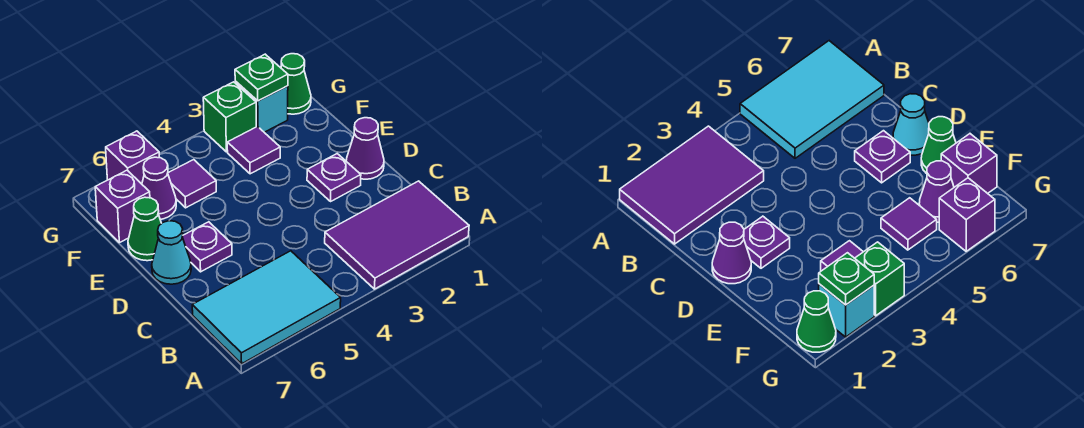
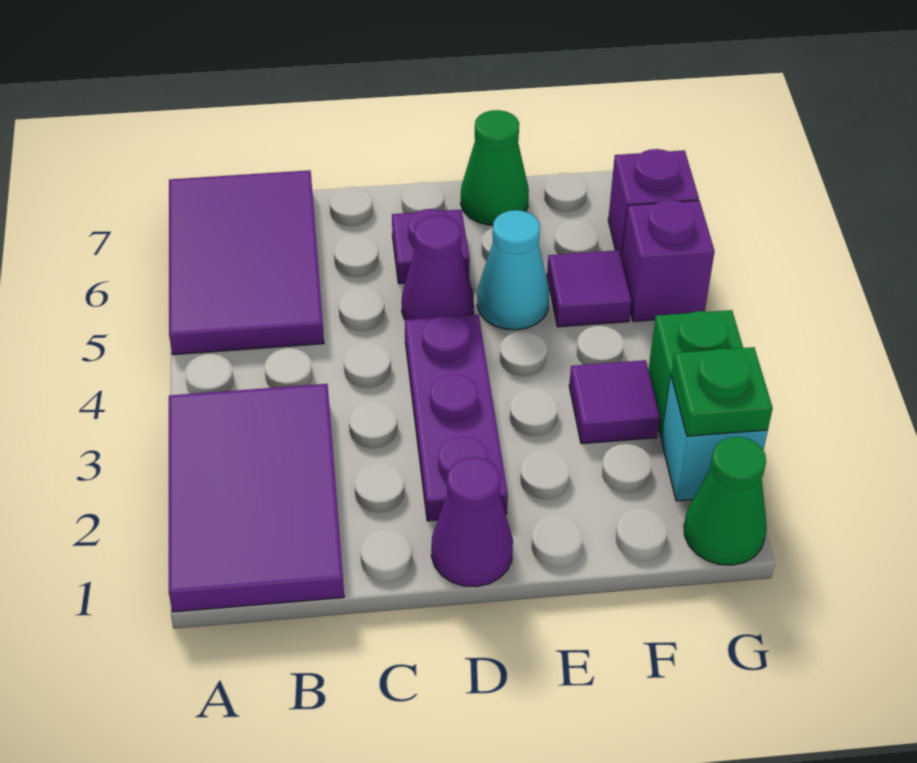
cyan tile A5:B7 level 1 -> purple tile A5:B7 level 1
purple plate D2 level 1 -> purple plate D2:D4 level 1
cyan cone D7 level 1 -> cyan cone E5 level 1
purple cone F6 level 1 -> purple cone D5 level 1
purple brick F7 level 1 -> purple brick G5 level 1

